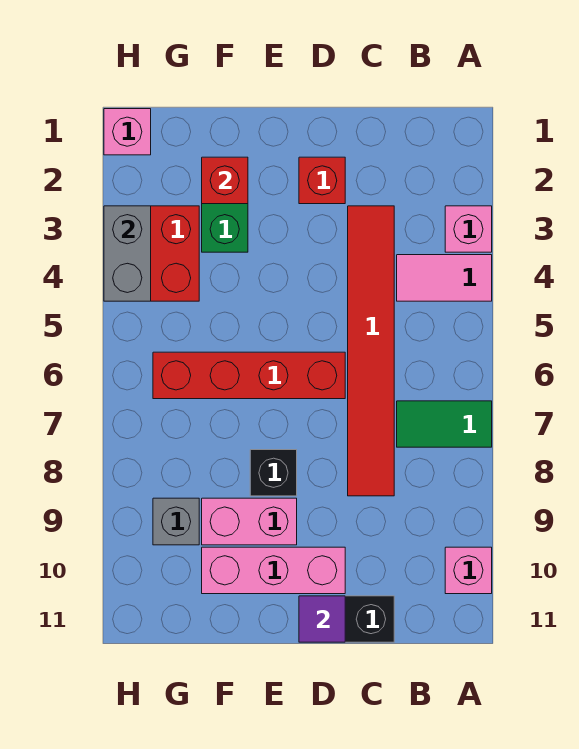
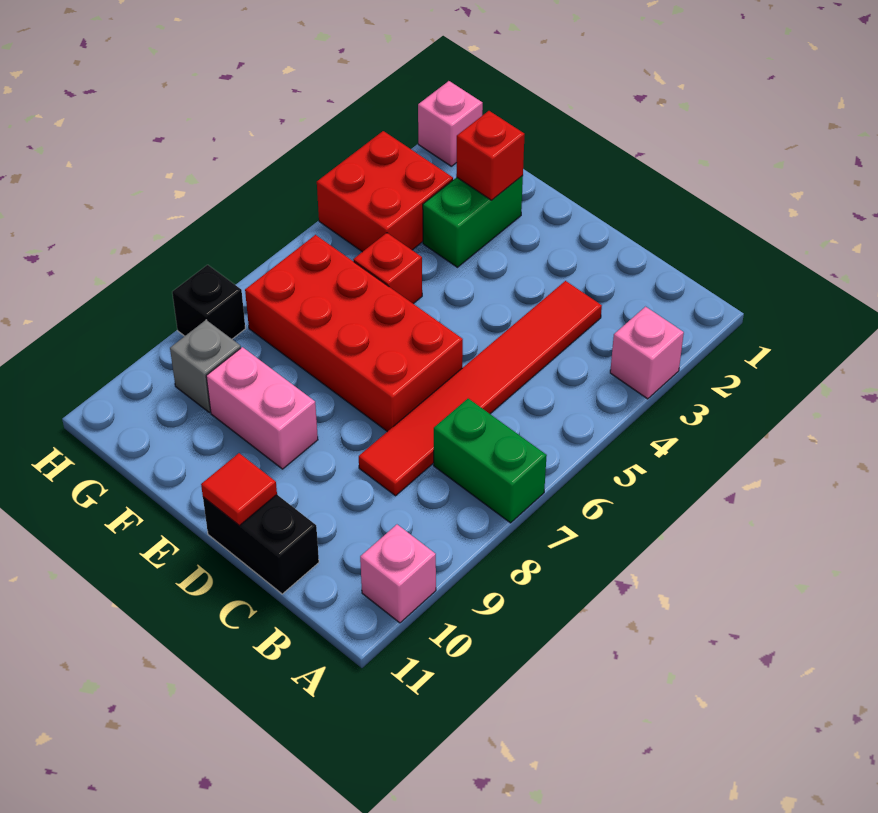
pink tile A4:B4 level 1 -> none
green tile A7:B7 level 1 -> green brick A7:B7 level 1
red brick D2 level 1 -> red brick F5 level 1
red brick D6:G6 level 1 -> red brick D6:G7 level 1
pink brick D10:F10 level 1 -> none
purple tile D11 level 2 -> red tile D11 level 2
black brick E8 level 1 -> black brick H8 level 1
grey brick H3:H4 level 2 -> none

